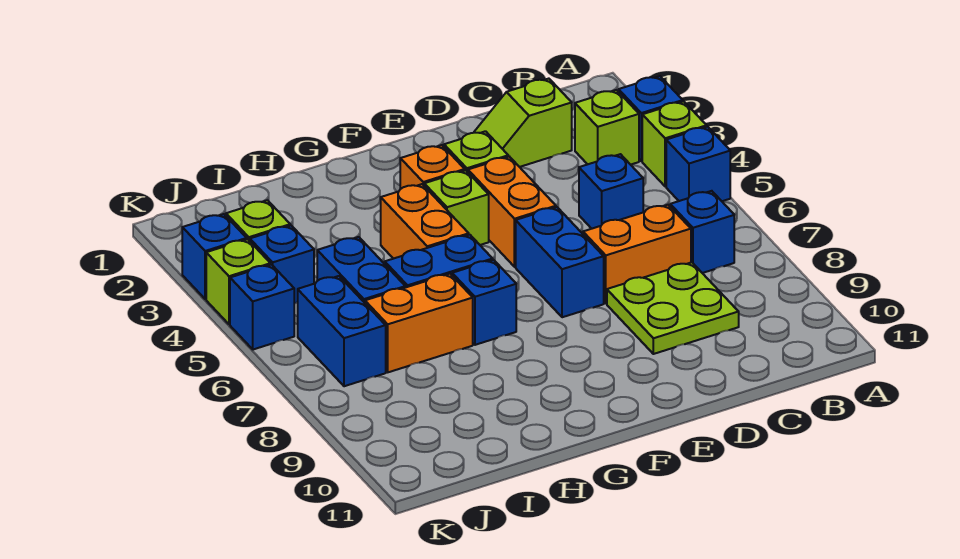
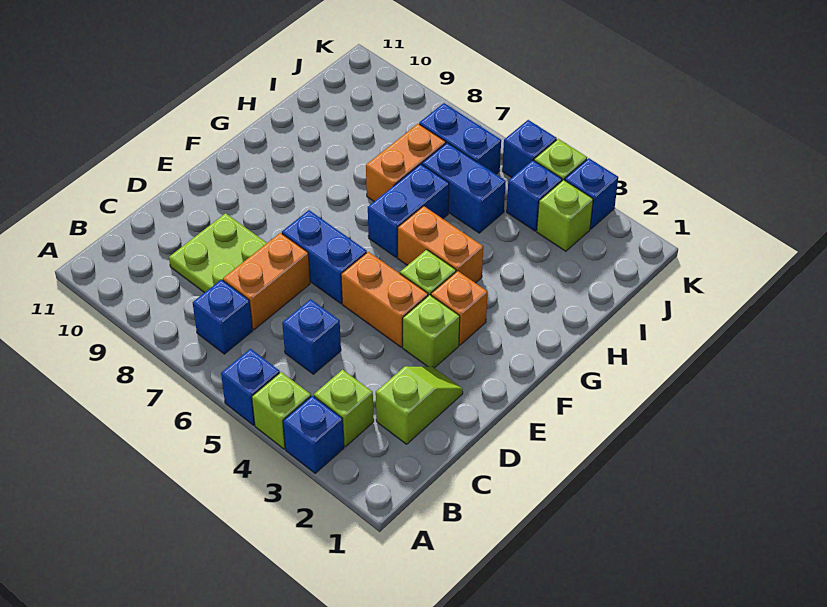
blue brick G7 level 1 -> none

